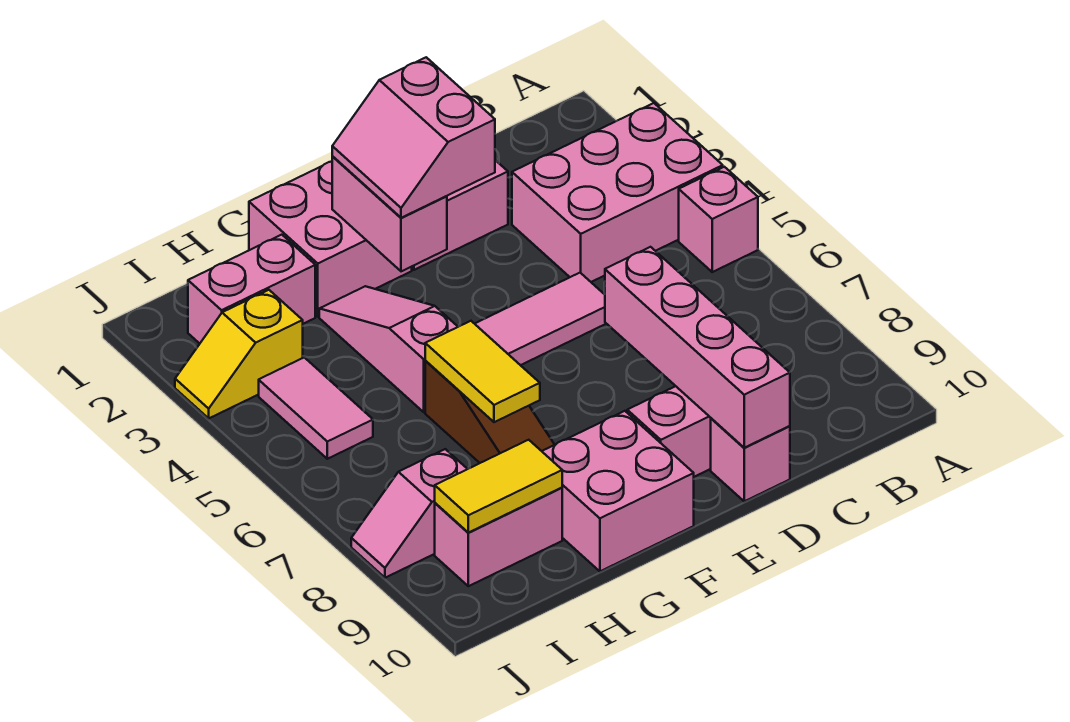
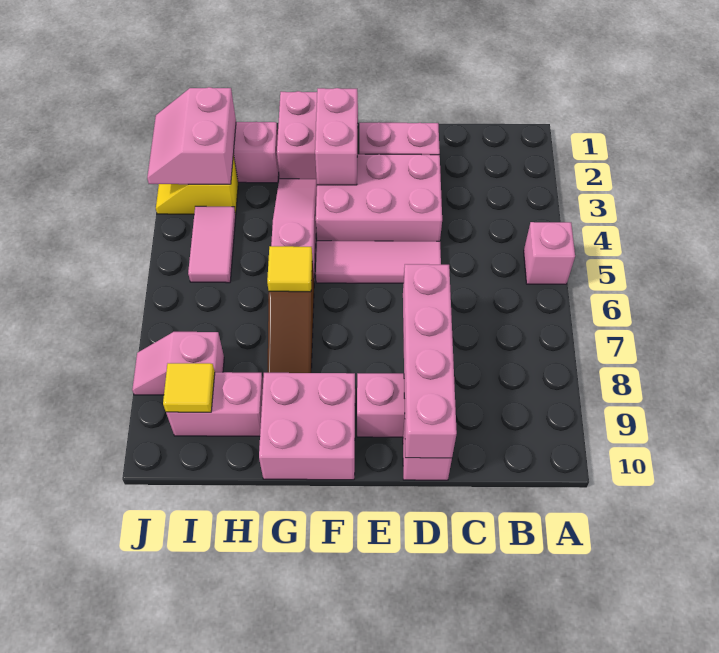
pink brick A3:C4 level 1 -> pink brick D3:F4 level 1
pink slope E2:F3 level 3 top E -> pink slope I2:J3 level 2 top I
yellow tile G6:G7 level 2 -> yellow tile G6 level 2
yellow tile H9:I9 level 2 -> yellow tile I9 level 2

